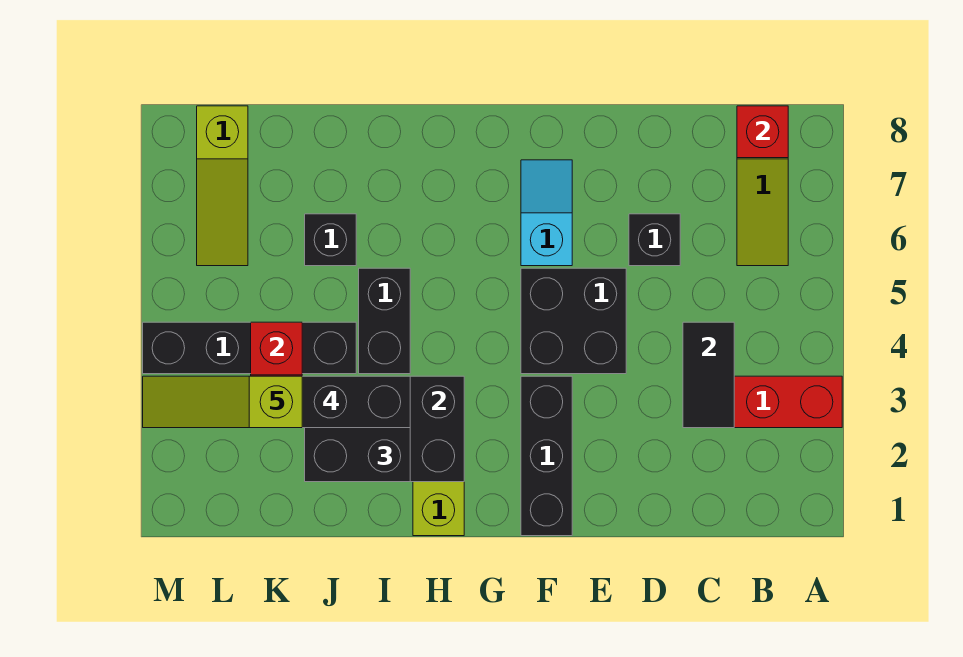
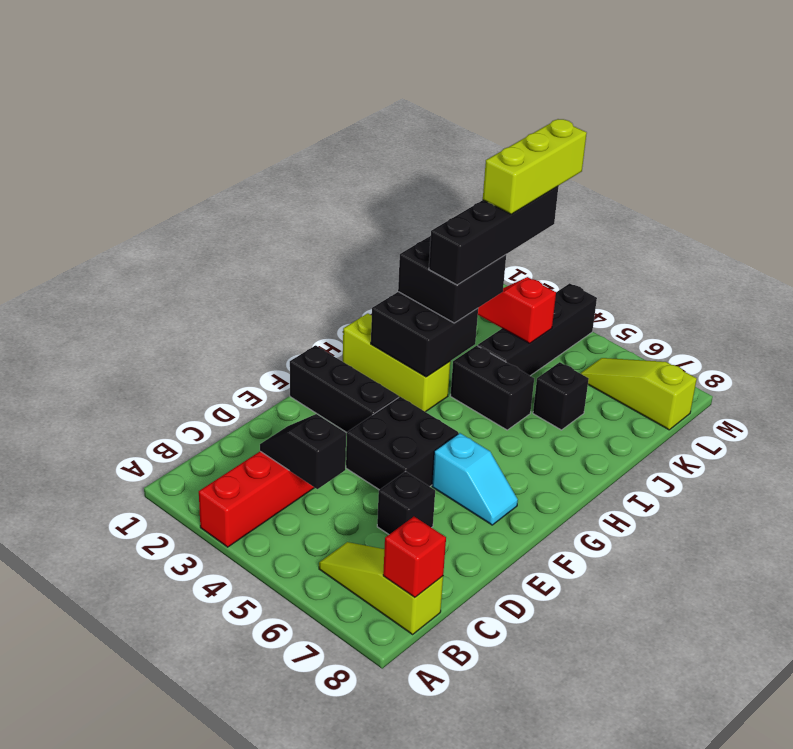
black tile C3:C4 level 2 -> black slope C3:C4 level 2 top 4
lime slope K3:M3 level 5 top K -> lime brick K3:M3 level 5

